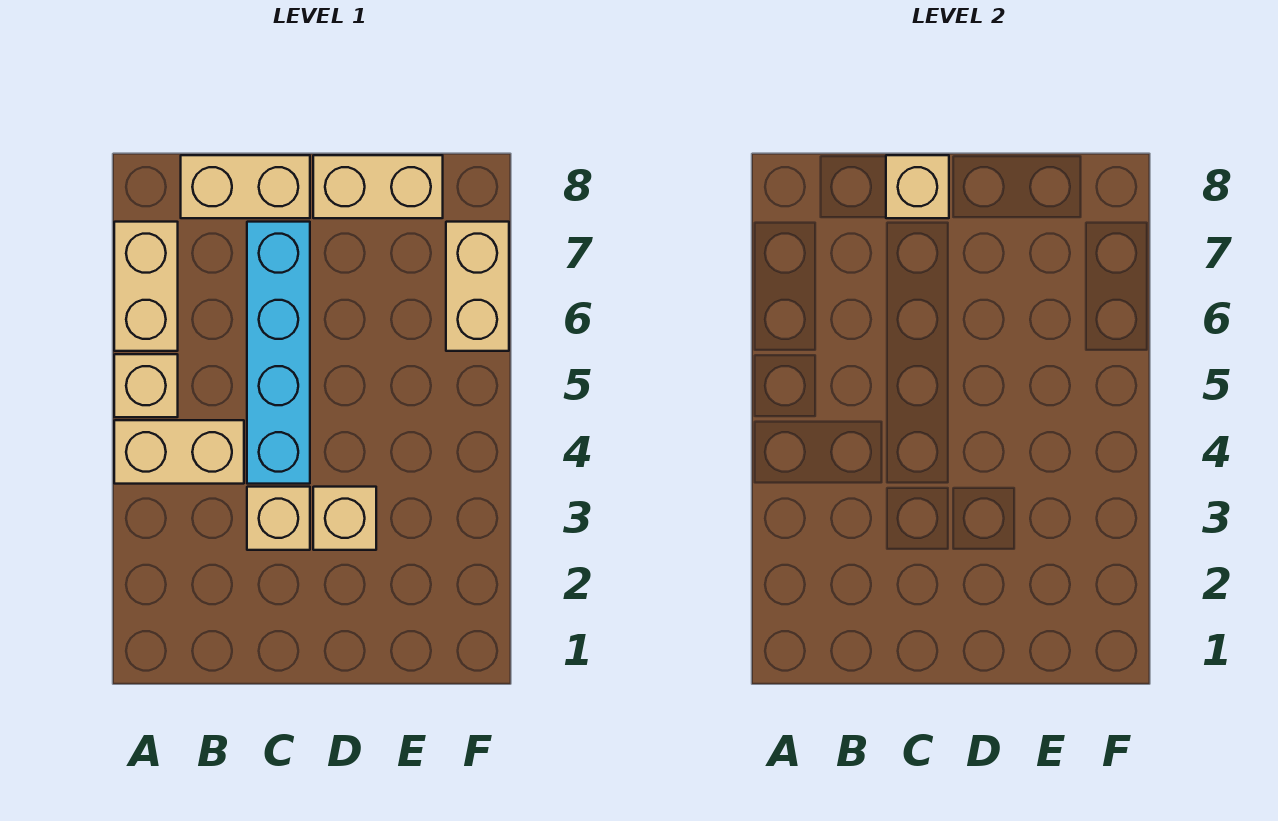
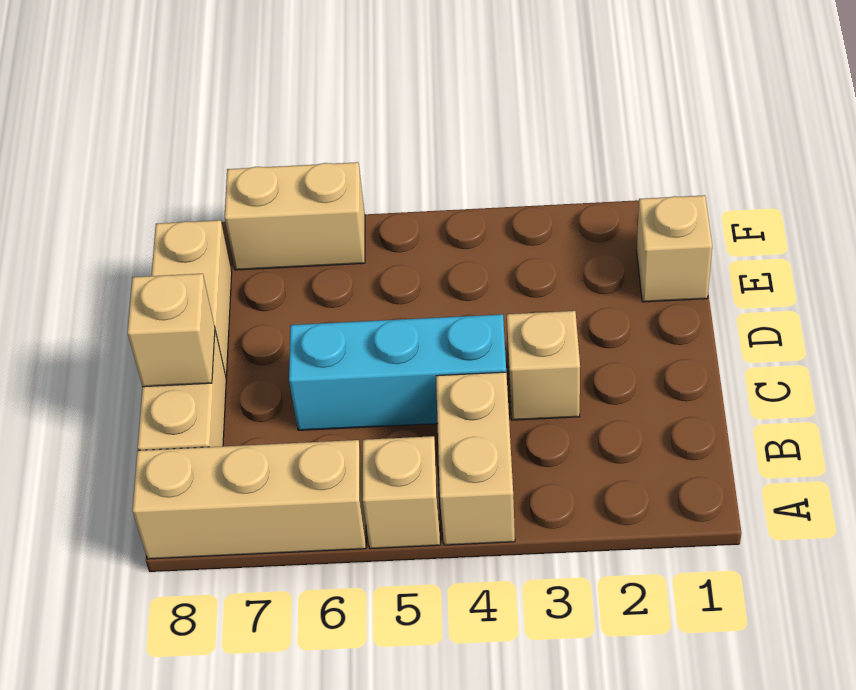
tan brick A6:A7 level 1 -> tan brick A6:A8 level 1
cyan brick C4:C7 level 1 -> cyan brick C4:C6 level 1
tan brick D3 level 1 -> tan brick E1 level 1

